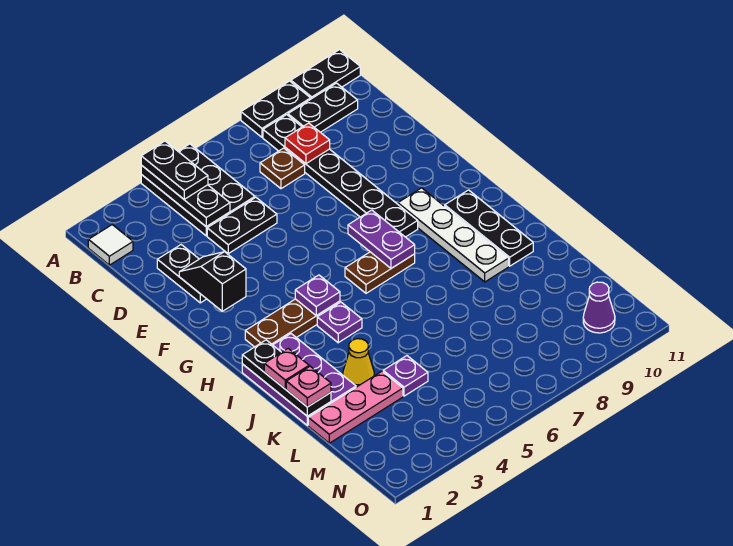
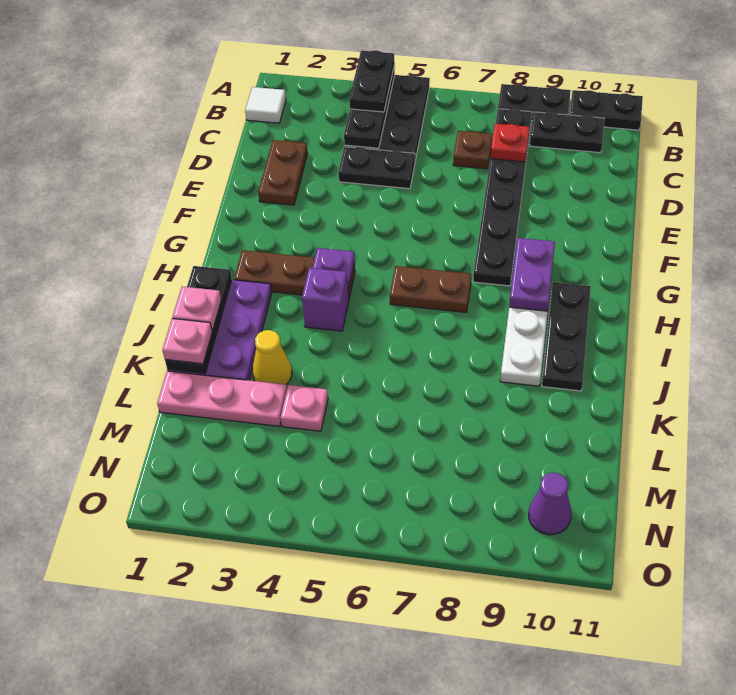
black plate D2:E2 level 1 -> brown plate D2:E2 level 1
black slope E2:F2 level 2 top F -> none
purple plate G7:H7 level 2 -> purple plate G9:H9 level 2
purple plate I4 level 1 -> purple brick I4 level 1
purple plate L4 level 1 -> pink plate L4 level 1

